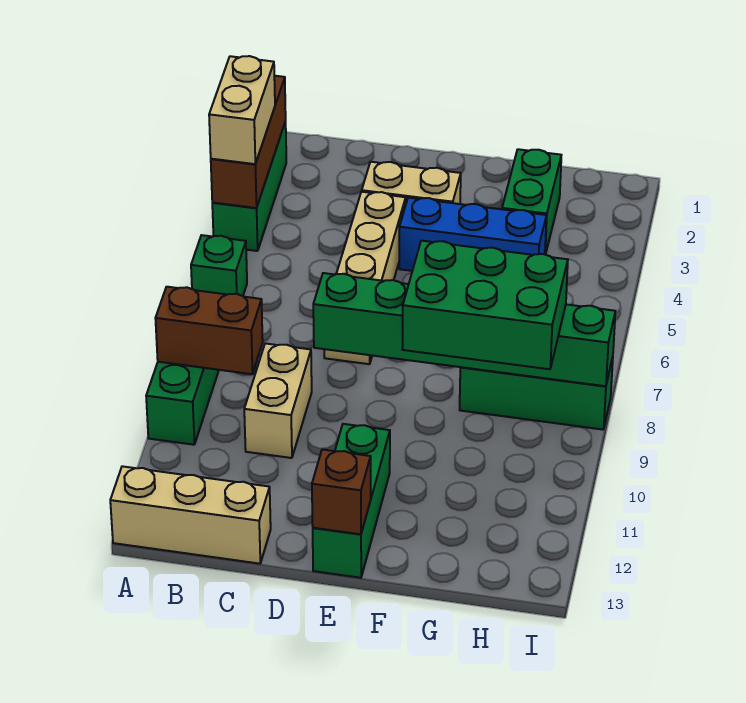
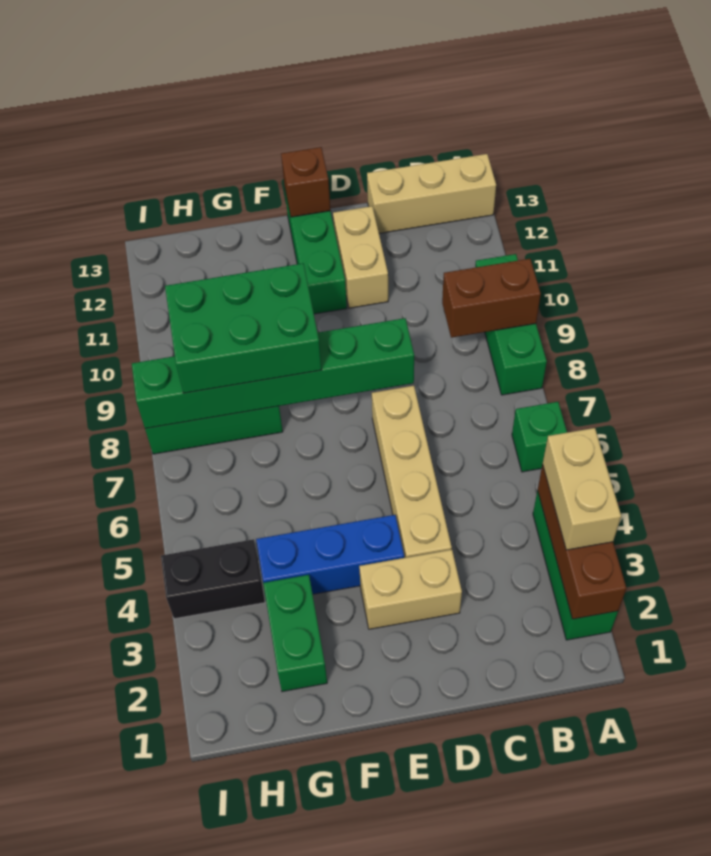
tan brick C9:C10 level 1 -> tan brick D11:D12 level 1
none -> black brick H4:I4 level 1

